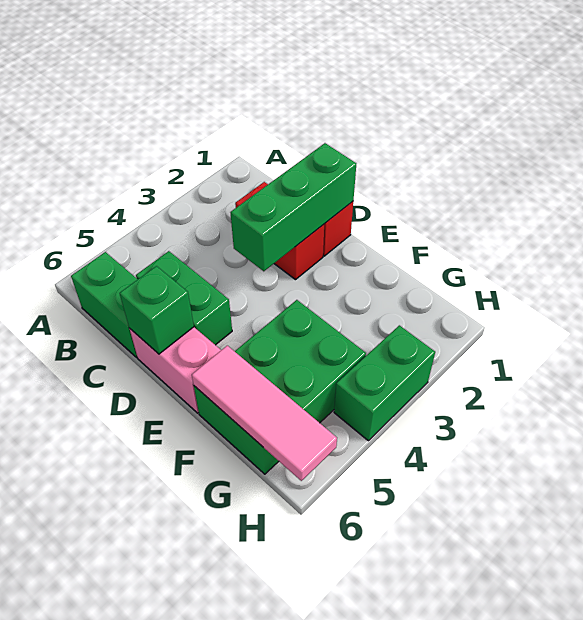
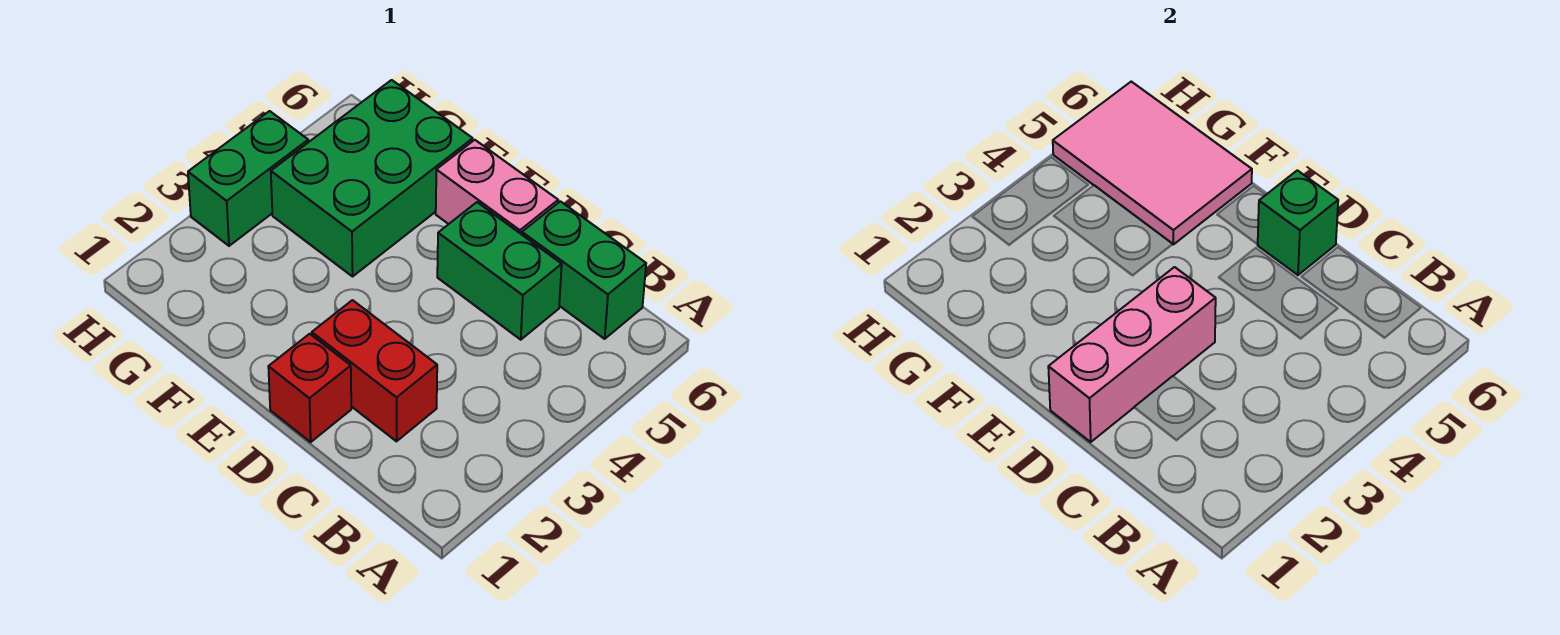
green brick D1:D3 level 2 -> pink brick D1:D3 level 2
pink tile F6:H6 level 2 -> pink tile F5:H6 level 2

